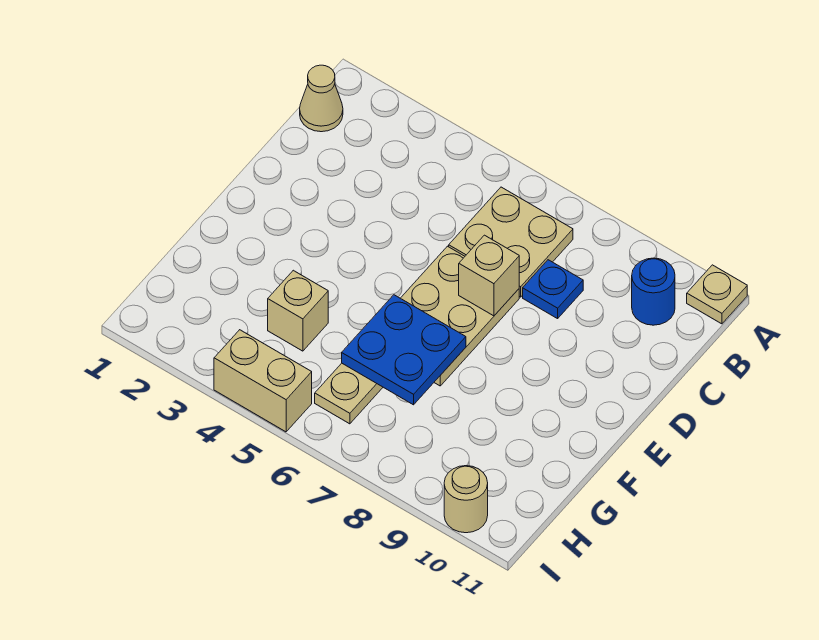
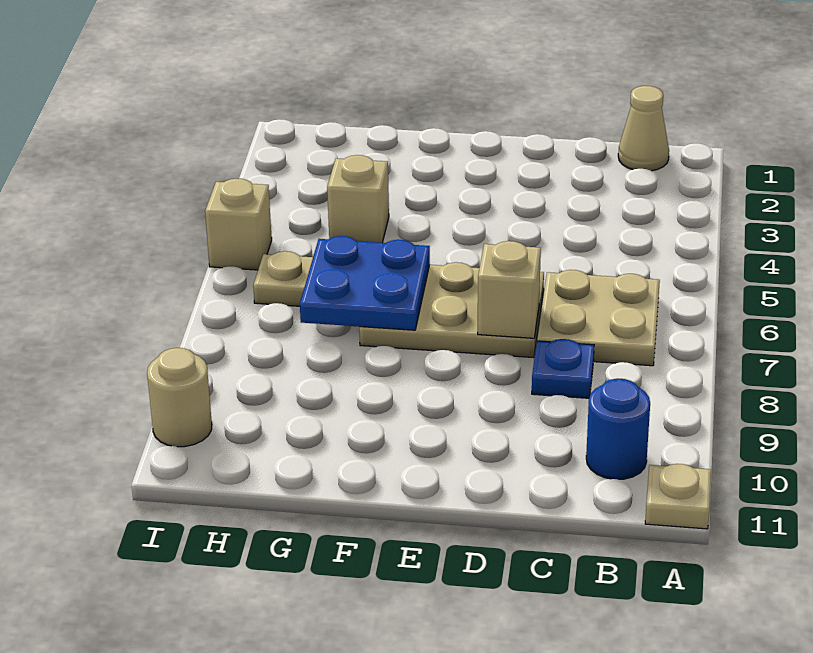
tan brick I4:I5 level 1 -> tan brick I5 level 1

